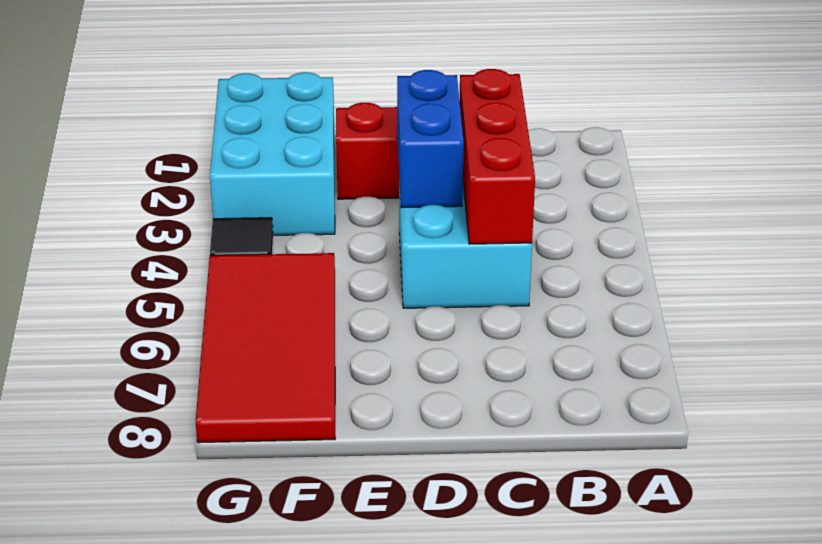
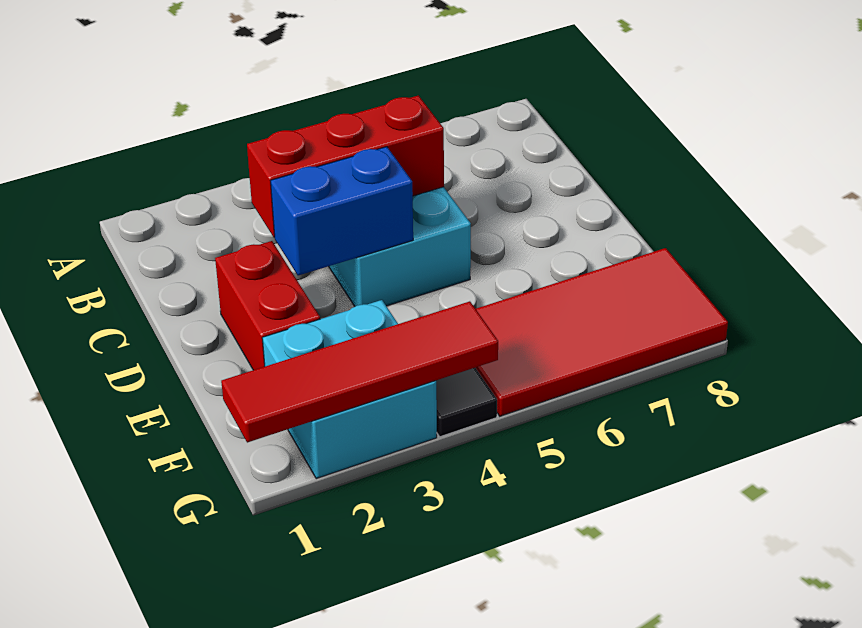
cyan brick F1:G3 level 1 -> cyan brick F2:G3 level 1
none -> red tile G1:G4 level 2

